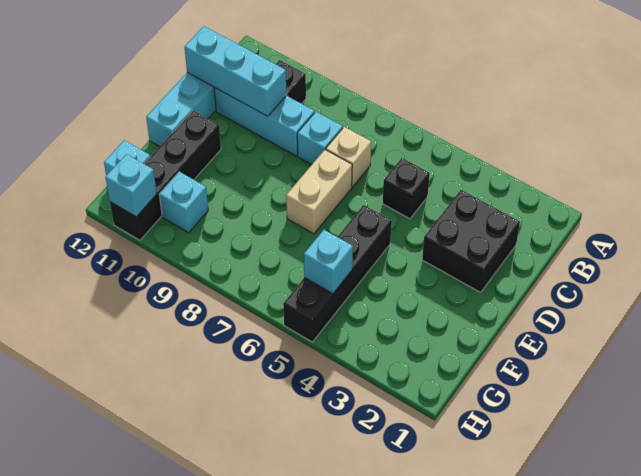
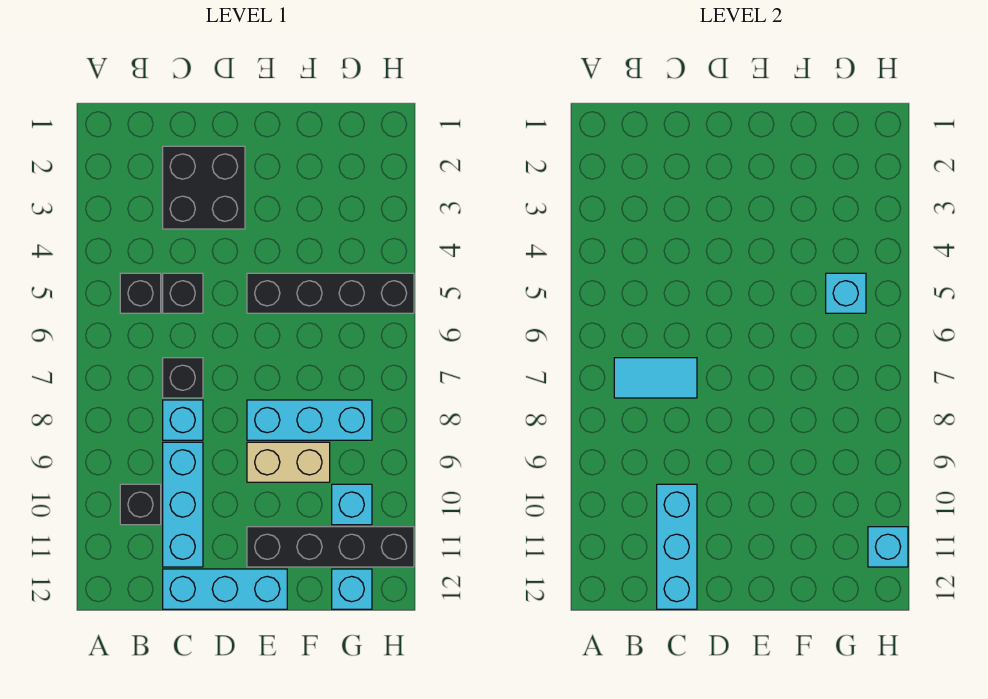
none -> black brick B5 level 1
none -> cyan tile B7:C7 level 2
tan brick C7 level 1 -> black brick C7 level 1
tan brick D7:E7 level 1 -> tan brick E9:F9 level 1
none -> cyan brick E8:G8 level 1

